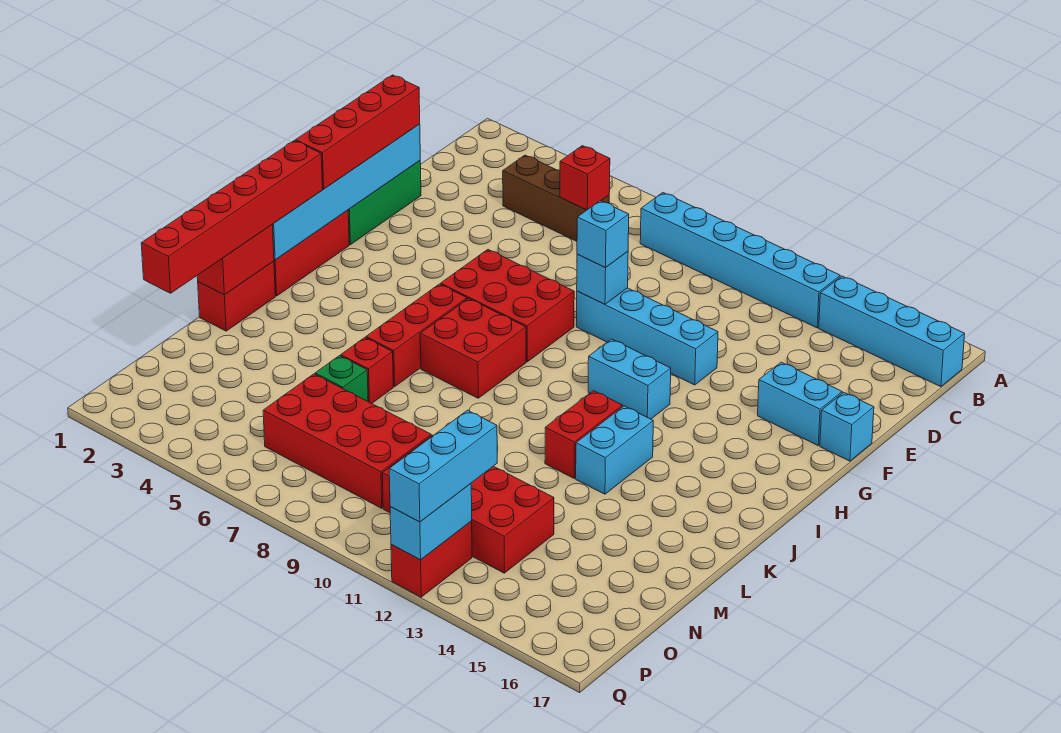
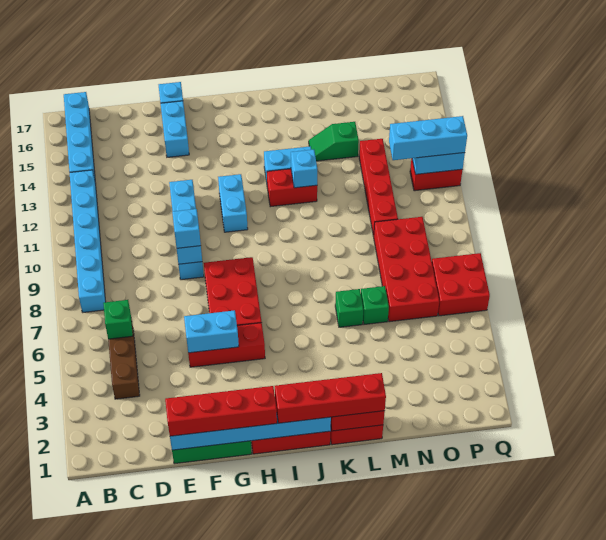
red brick C6 level 2 -> green brick C6 level 2
none -> cyan brick F5:G5 level 2
red brick I1:N1 level 3 -> red brick I1:L1 level 3
red brick I6:K6 level 1 -> red brick F5:H5 level 1
red brick I7:J8 level 1 -> red brick P6:Q7 level 1
none -> cyan brick K12 level 2
red brick L6 level 1 -> green brick L6 level 1
none -> green slope L14:M14 level 1 top M
red brick N10:O13 level 1 -> red brick N10:N13 level 1

